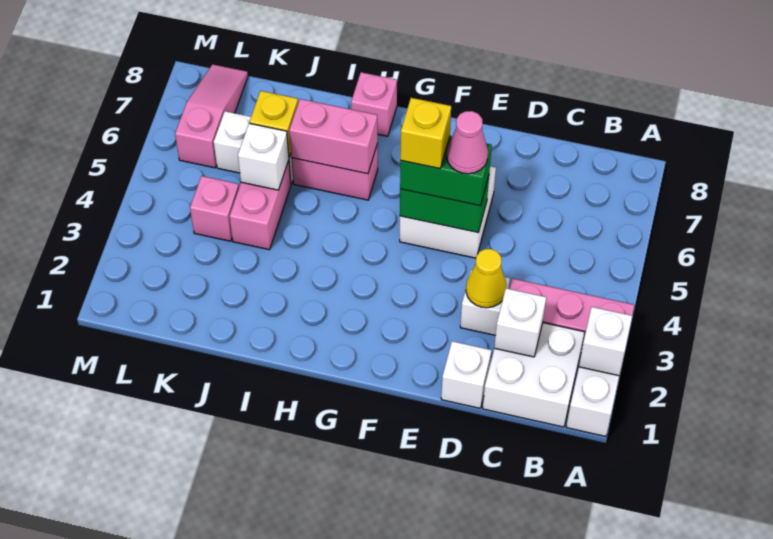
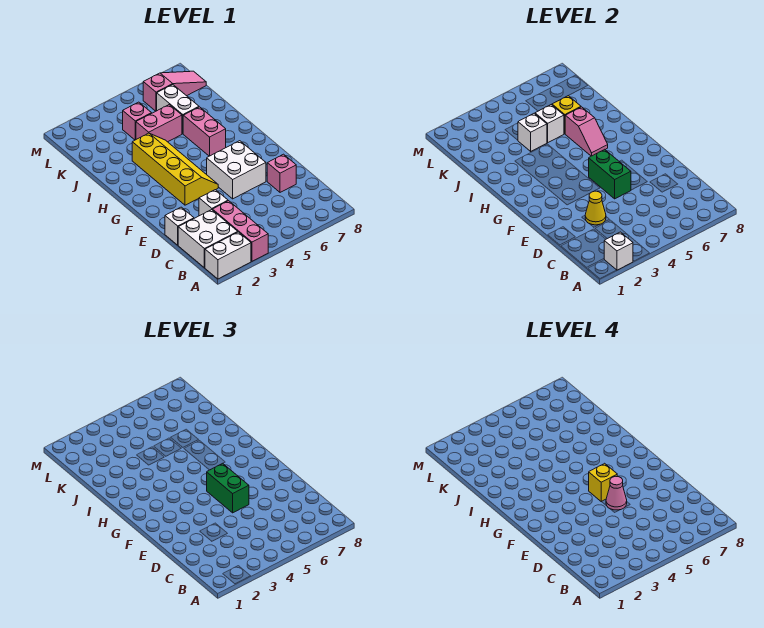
white brick C2 level 2 -> white brick J4 level 2
none -> yellow slope F3:I4 level 1 top 3
pink brick H6:I6 level 2 -> pink slope H6:I6 level 2 top I
pink brick H8 level 1 -> pink brick D7 level 1

